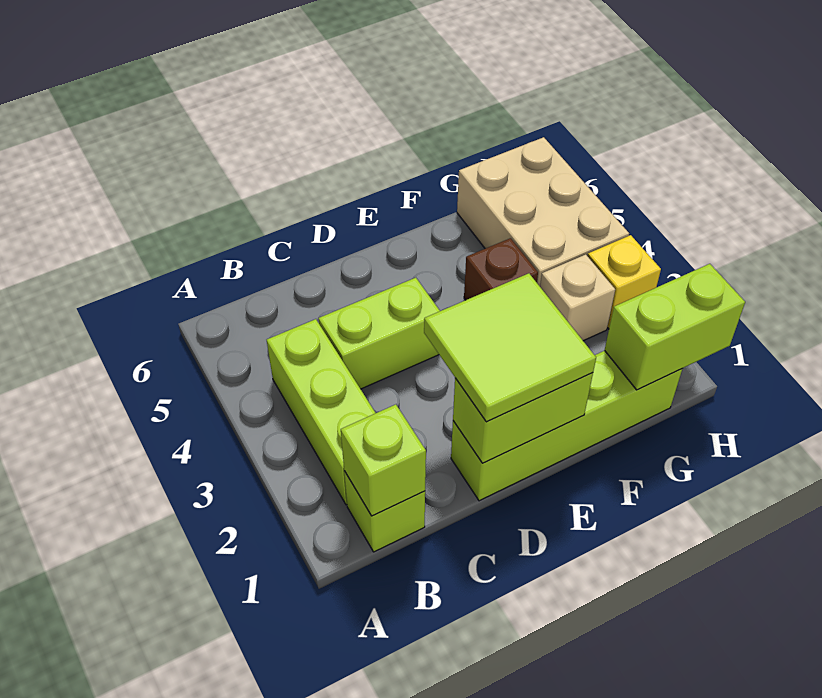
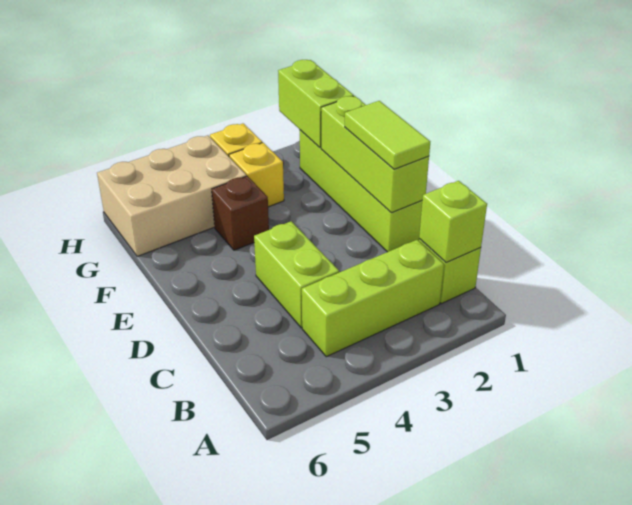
lime brick D1:E1 level 2 -> lime brick D1:F1 level 2
lime tile D1:E2 level 3 -> lime tile D1:E1 level 3
tan brick G3 level 1 -> yellow brick G3 level 1

